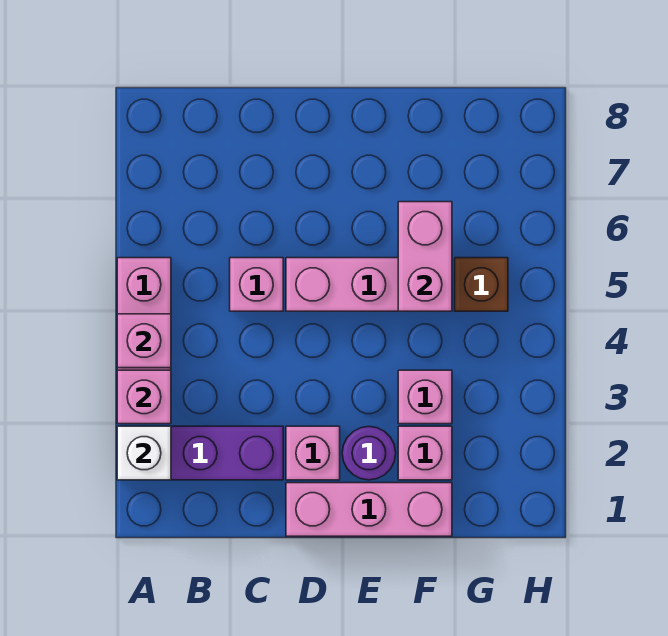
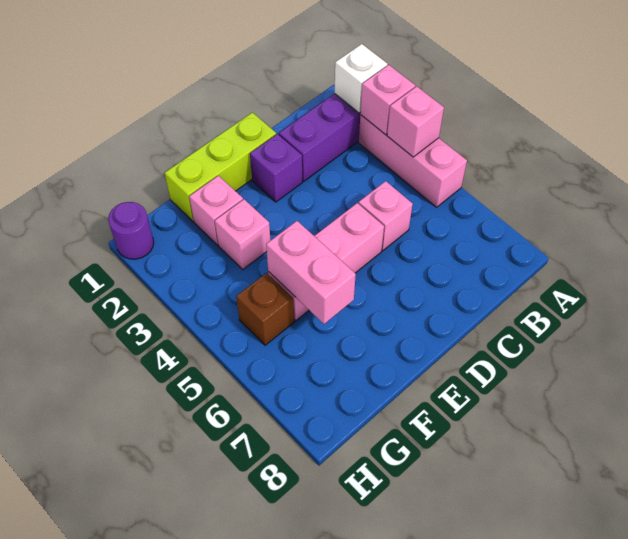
pink brick D1:F1 level 1 -> lime brick D1:F1 level 1
pink brick D2 level 1 -> purple brick D2 level 1
purple round brick E2 level 1 -> purple round brick H1 level 1

